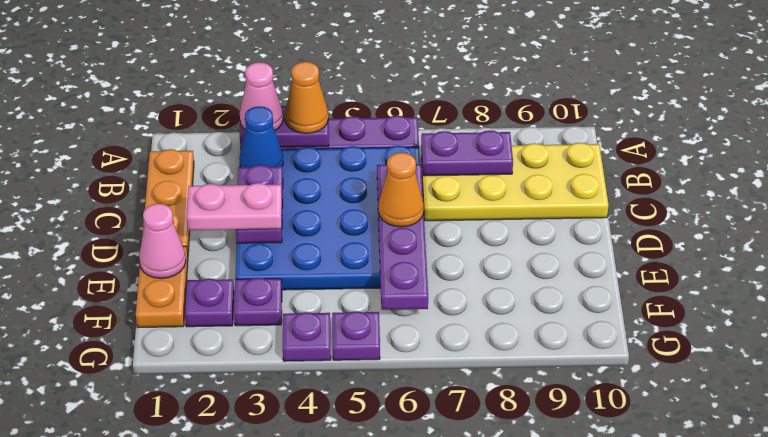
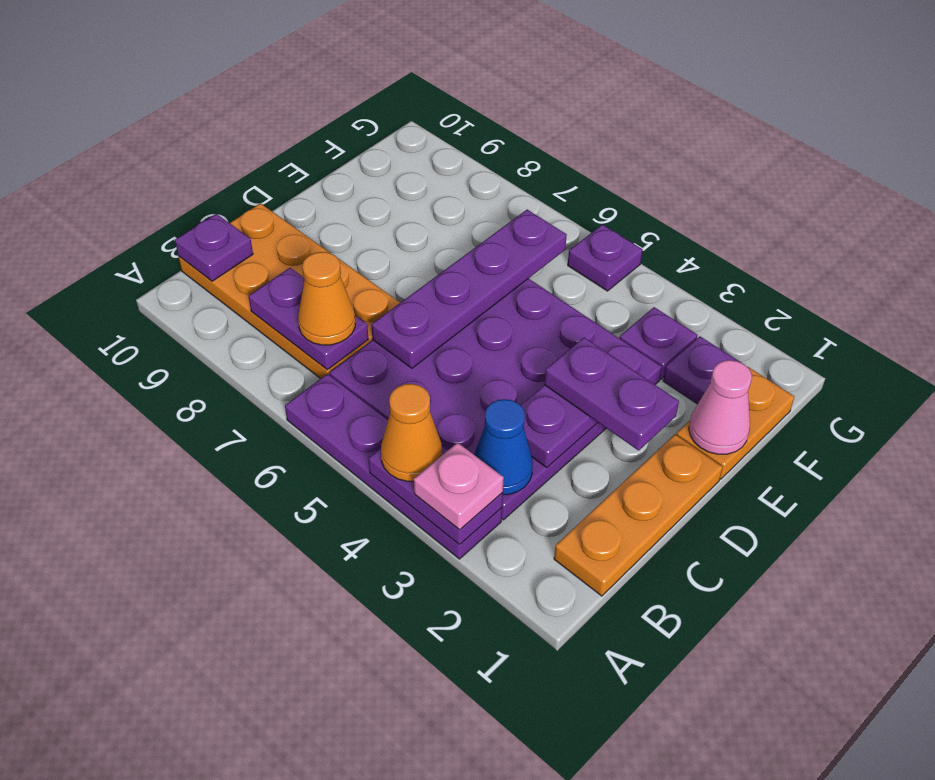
pink cone A3 level 3 -> pink plate A3 level 3
blue plate B3:E6 level 1 -> purple plate B3:E6 level 1
yellow plate B7:C10 level 1 -> orange plate B7:C10 level 1
pink plate D2:D3 level 3 -> purple plate D2:D3 level 3
orange cone D6 level 3 -> orange cone B7 level 3
purple plate G4 level 1 -> purple plate B10 level 2

